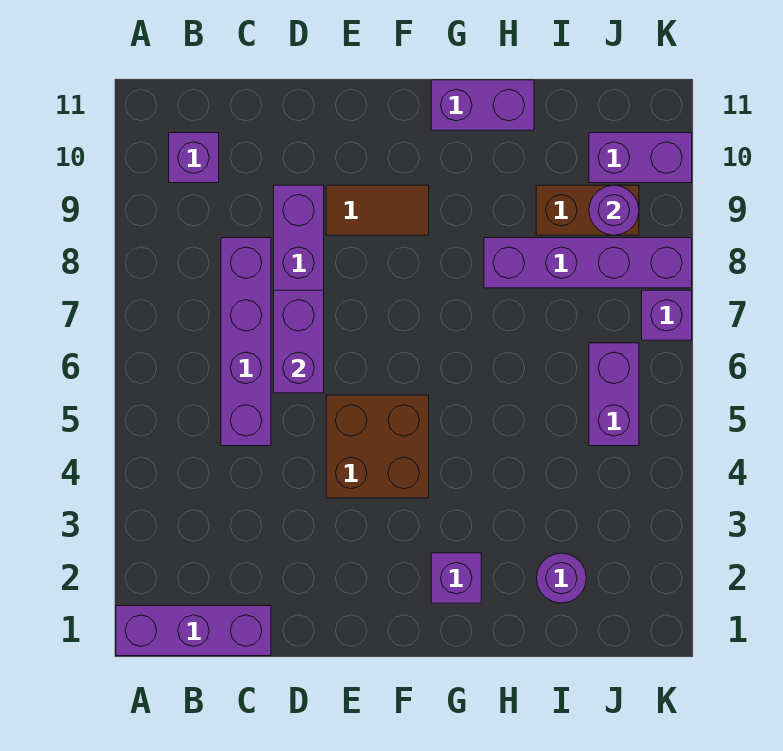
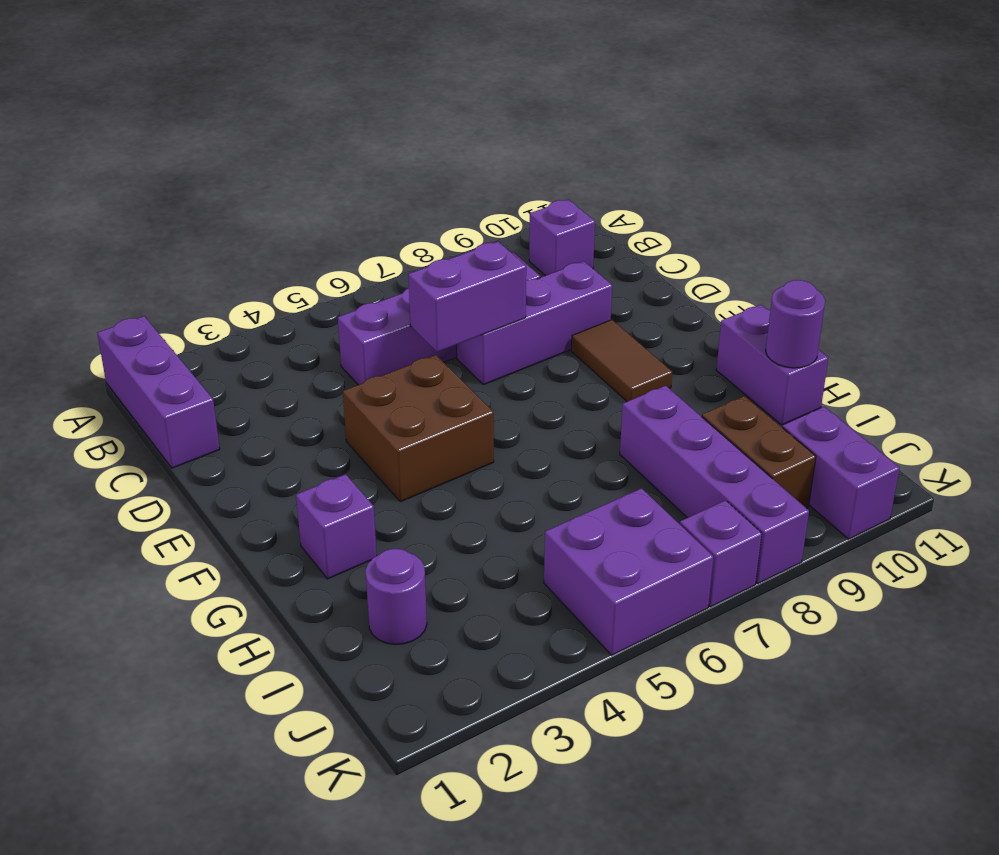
purple brick J5:J6 level 1 -> purple brick J5:K6 level 1
purple round brick J9 level 2 -> purple round brick H11 level 2

